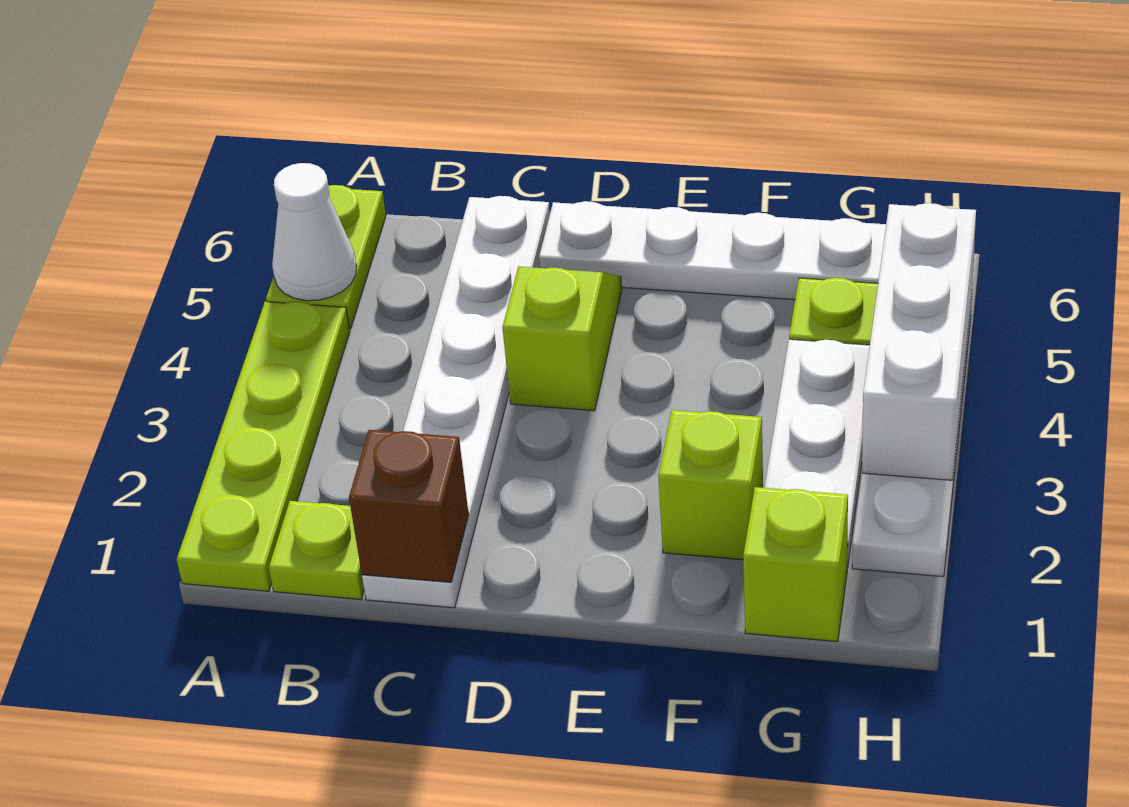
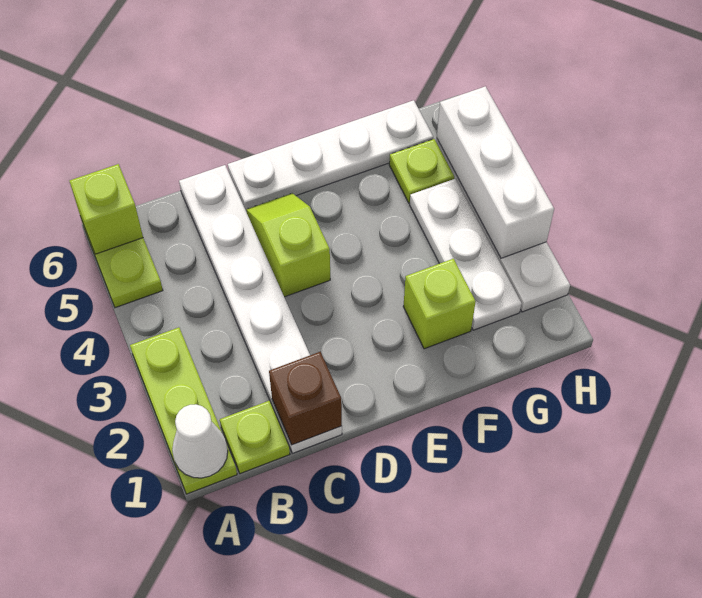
lime plate A1:A4 level 1 -> lime plate A1:A3 level 1
white cone A5 level 2 -> white cone A1 level 2
lime brick G1 level 1 -> lime brick A6 level 2

